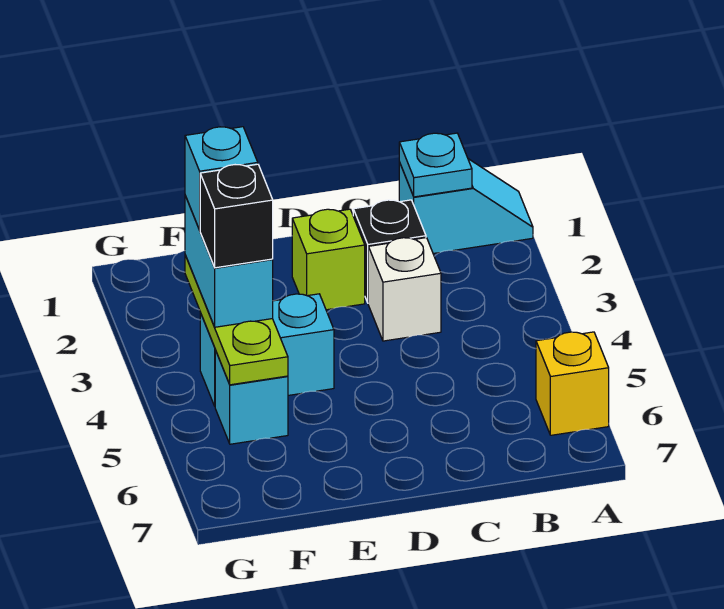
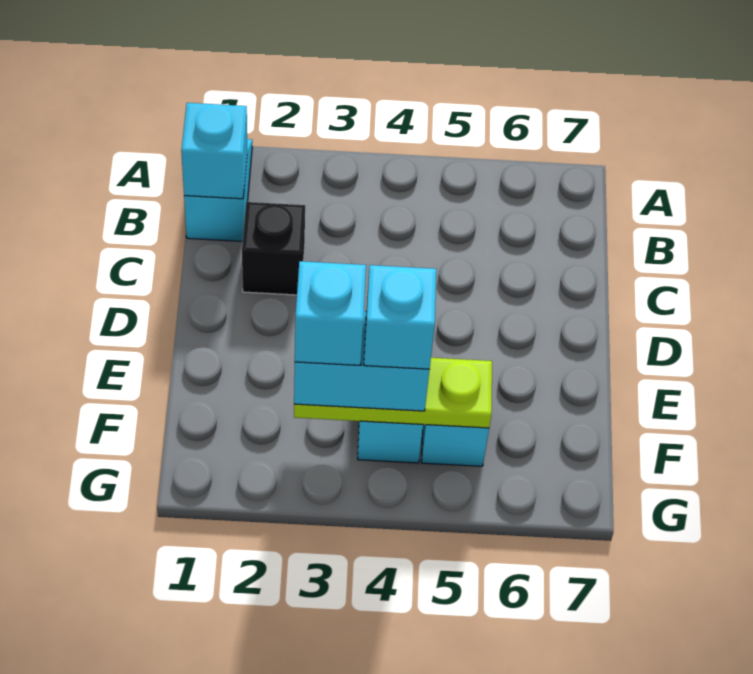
yellow brick A6 level 1 -> none
cyan plate B1 level 2 -> cyan brick B1 level 2
white brick C3 level 1 -> none
lime brick D2 level 1 -> none
black brick F4 level 4 -> cyan brick F4 level 4

